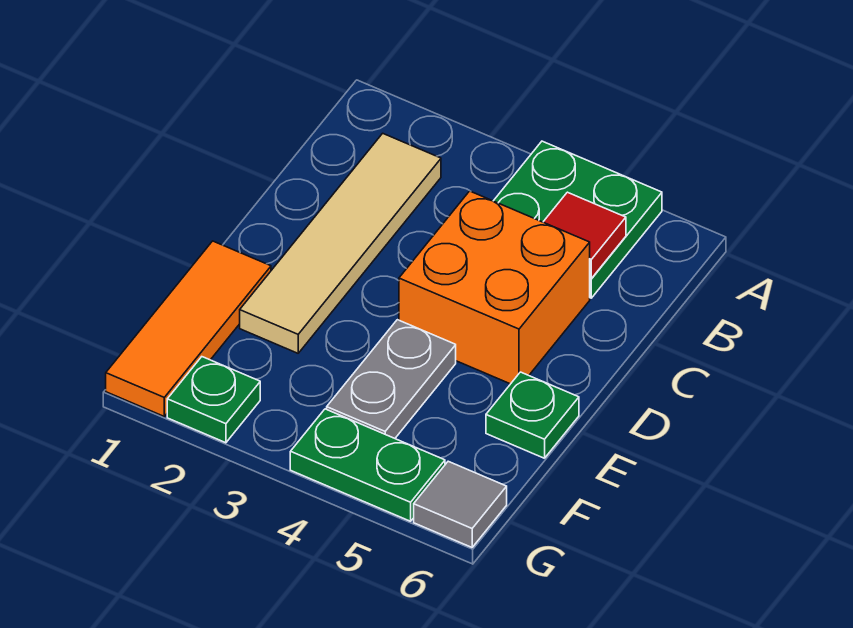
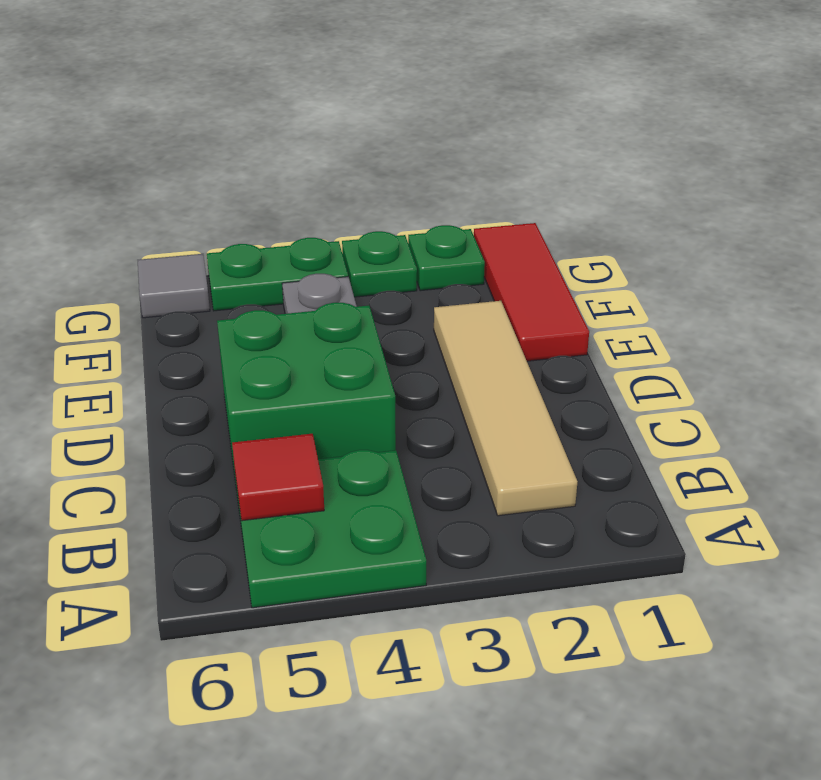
orange brick C4:D5 level 1 -> green brick C4:D5 level 1
orange tile E1:G1 level 1 -> red tile E1:G1 level 1
green plate E6 level 1 -> green plate G3 level 1

